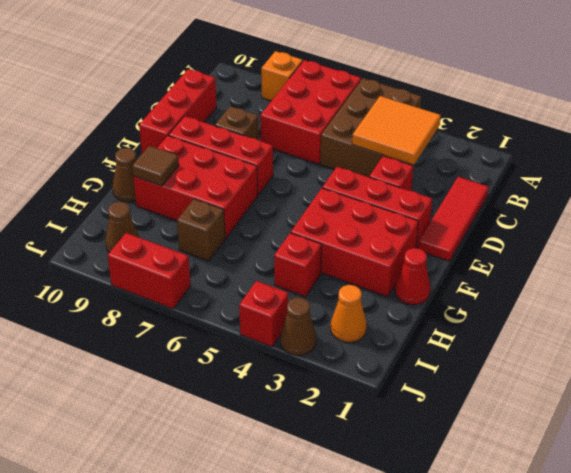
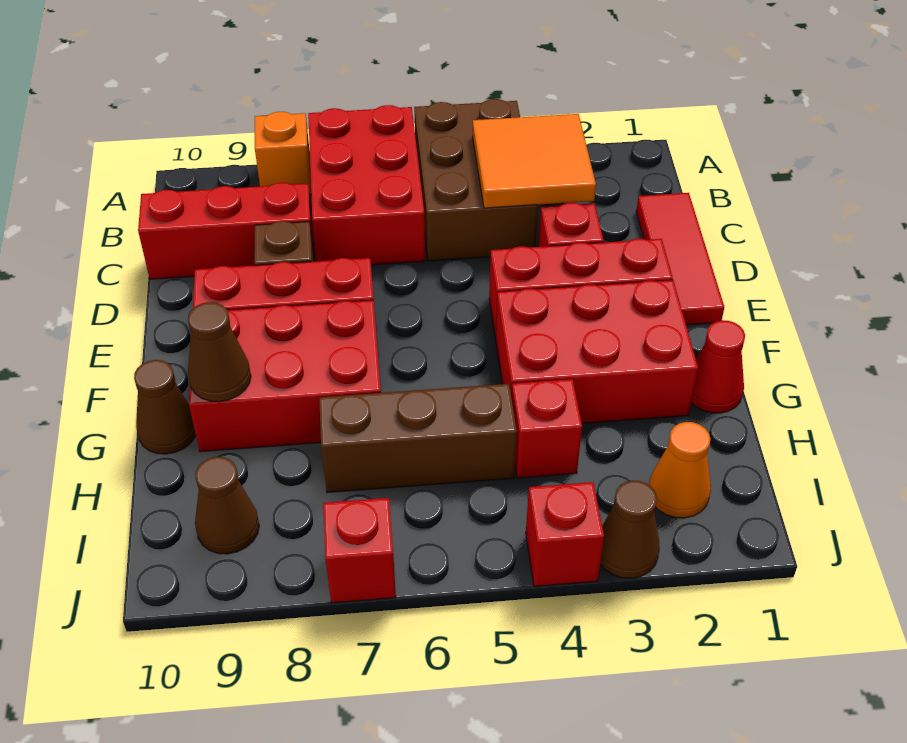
red brick C10:E10 level 1 -> red brick C8:C10 level 1
brown tile G9 level 2 -> brown cone G9 level 2
brown brick H7 level 1 -> brown brick H5:H7 level 1
red brick J7:J8 level 1 -> red brick J7 level 1

